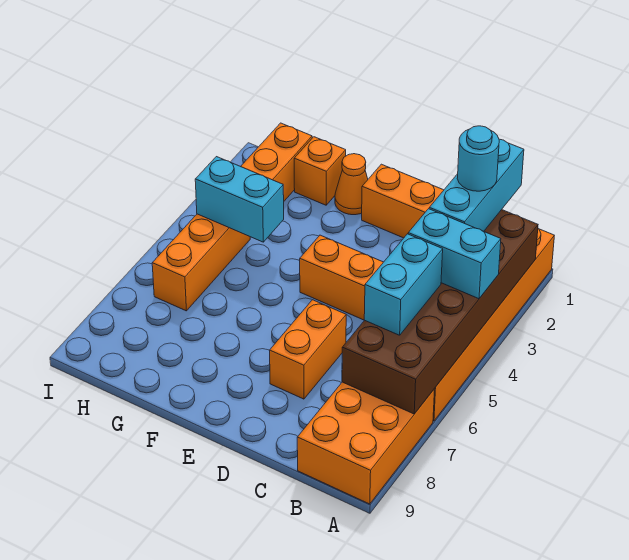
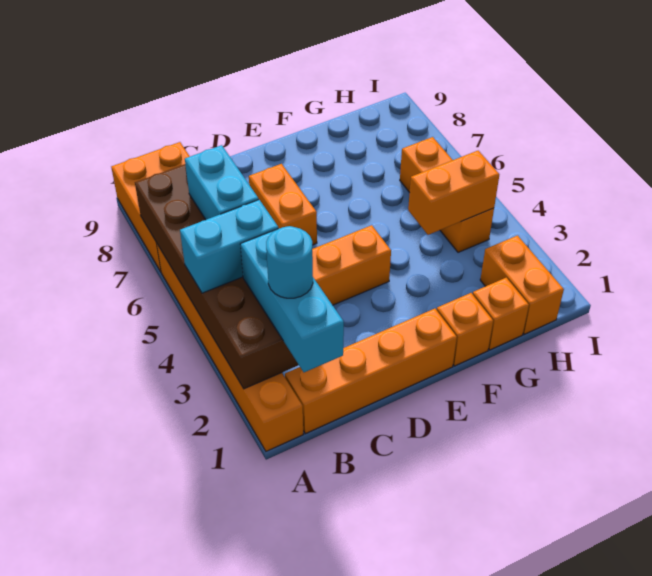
orange cone F1 level 1 -> orange brick F1 level 1
cyan brick G4:H4 level 2 -> orange brick G4:H4 level 2

